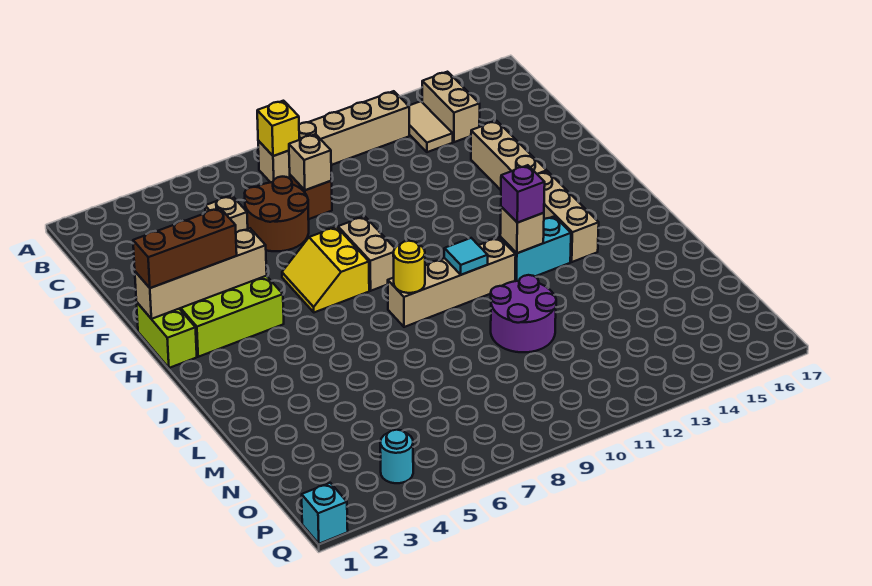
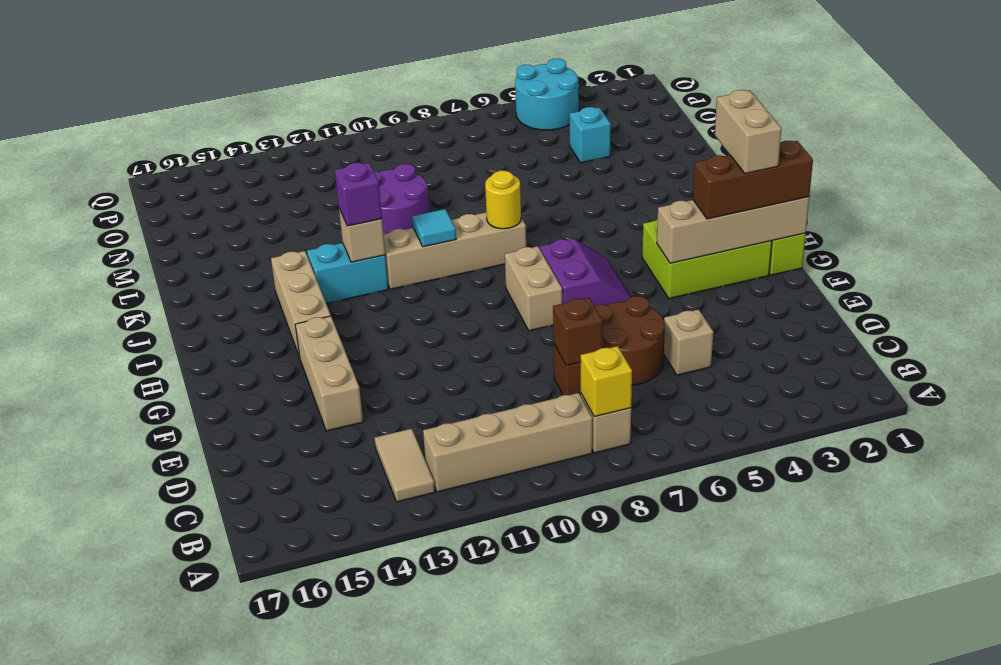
tan brick B14:C14 level 1 -> tan brick G2:H2 level 4
tan brick D8 level 2 -> brown brick D8 level 2
yellow slope G6:H7 level 1 top 7 -> purple slope G6:H7 level 1 top 7
cyan round brick P4 level 1 -> cyan round brick P4:Q5 level 1
cyan brick Q1 level 1 -> cyan brick N4 level 1

